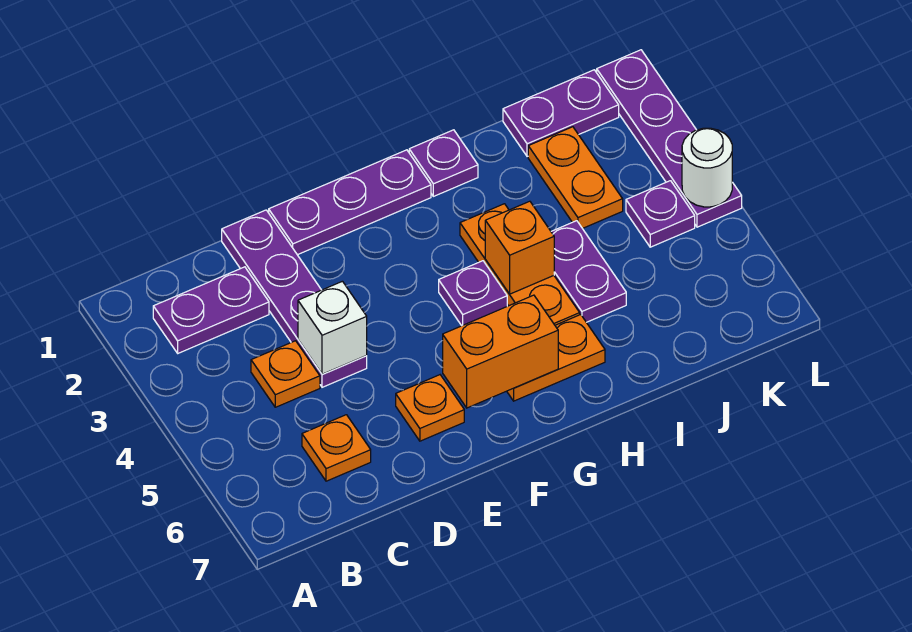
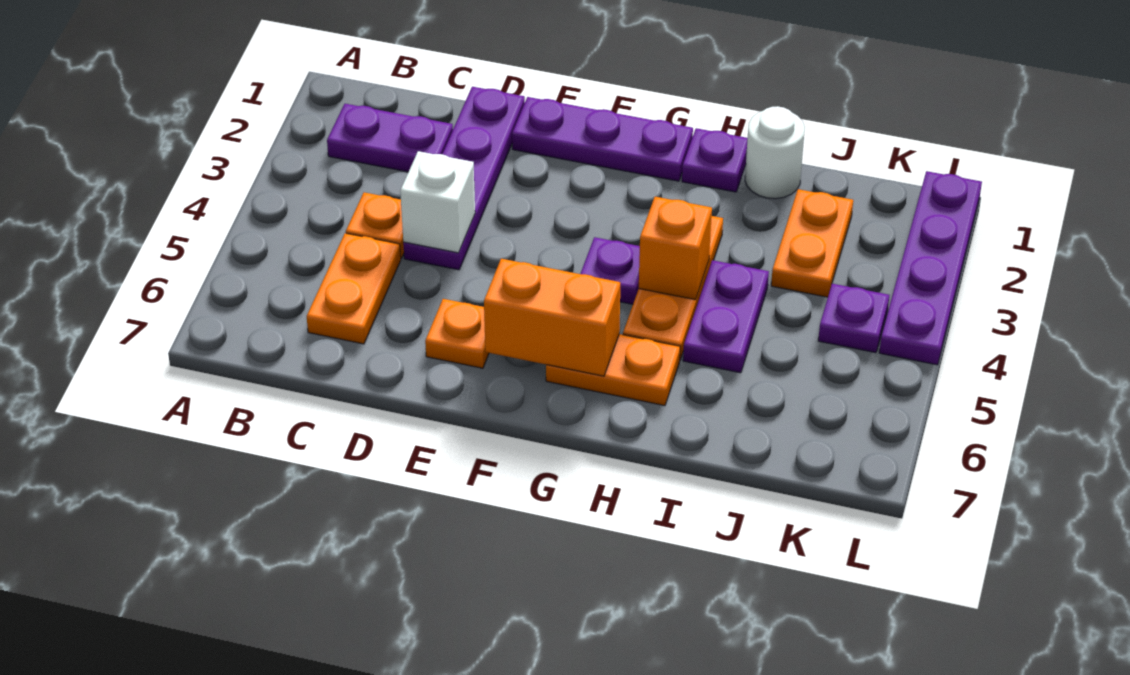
orange plate C6 level 1 -> orange plate C5:C6 level 1
purple plate J1:K1 level 1 -> none
white round brick L4 level 2 -> white round brick I1 level 1

